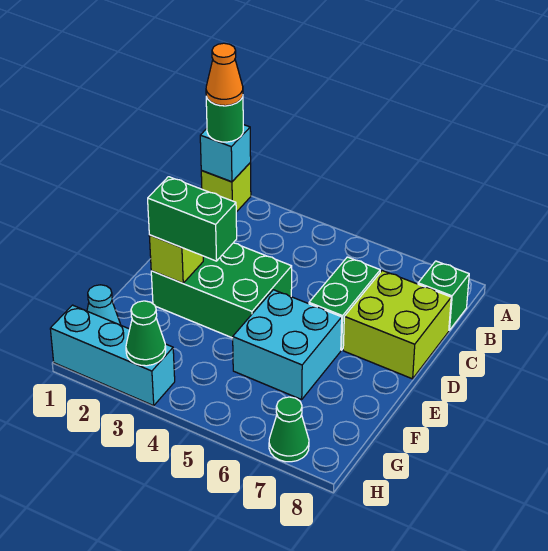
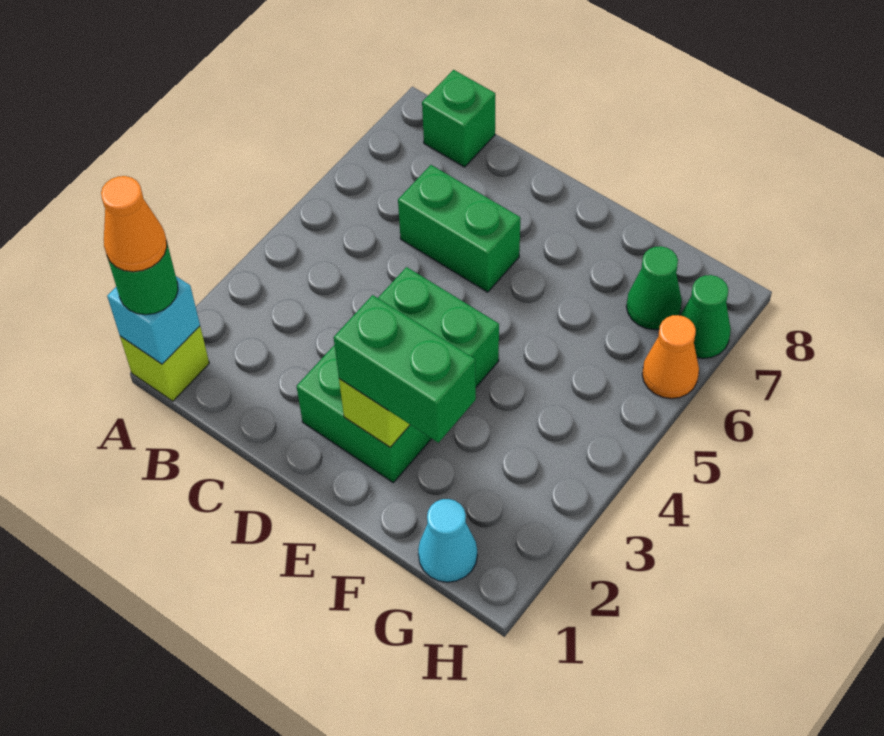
lime brick C7:D8 level 1 -> none
green brick E2:E3 level 3 -> green brick E2:F2 level 3
cyan brick E5:F6 level 1 -> none
cyan brick H1:H3 level 1 -> none
green cone H3 level 2 -> green cone G7 level 1
none -> orange cone H6 level 1

